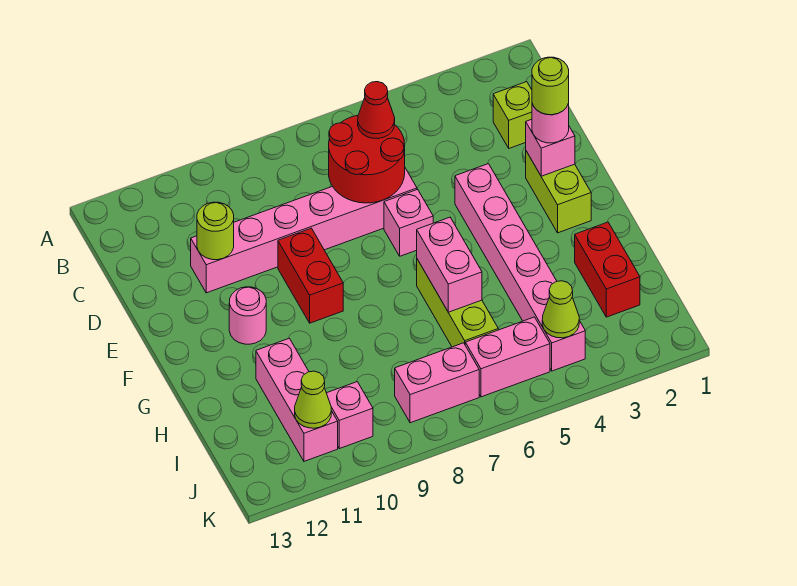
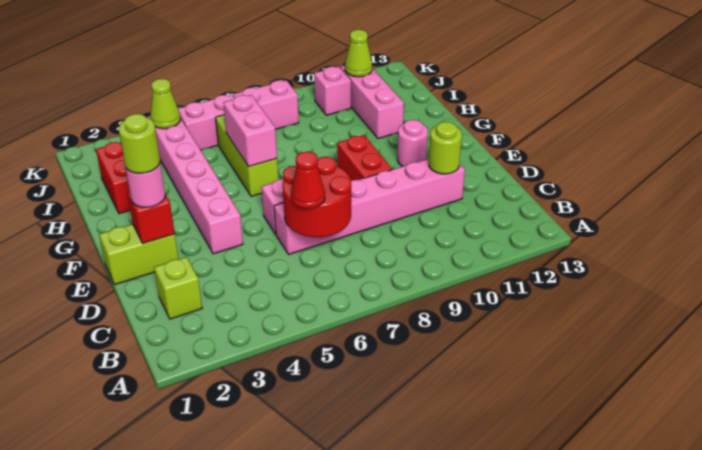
lime brick E2:F2 level 1 -> lime brick E1:E2 level 1
pink brick E2 level 2 -> red brick E2 level 2

